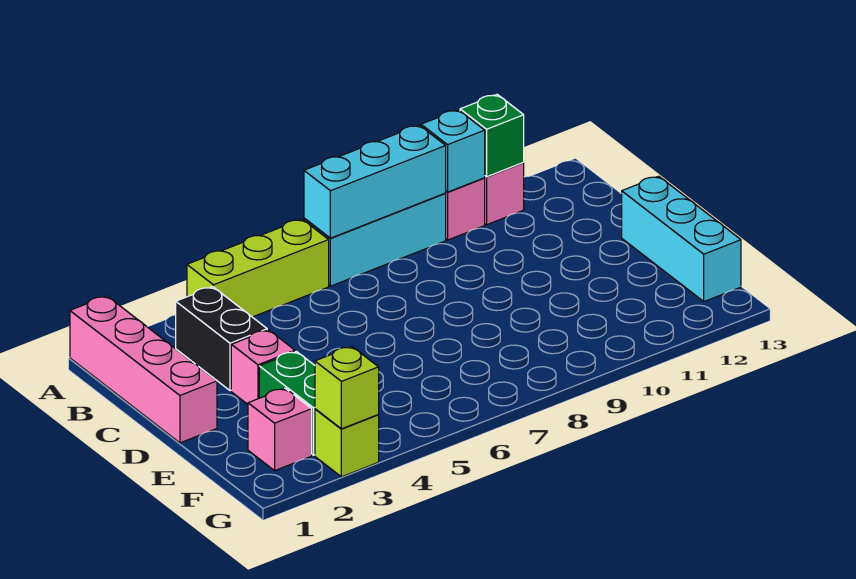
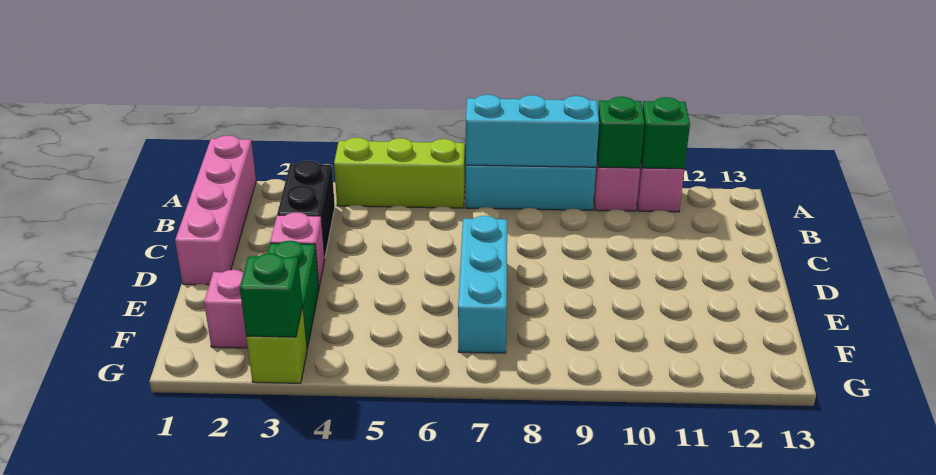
cyan brick A10 level 2 -> green brick A10 level 2
cyan brick D13:F13 level 1 -> cyan brick D7:F7 level 1
lime brick G3 level 2 -> green brick G3 level 2

